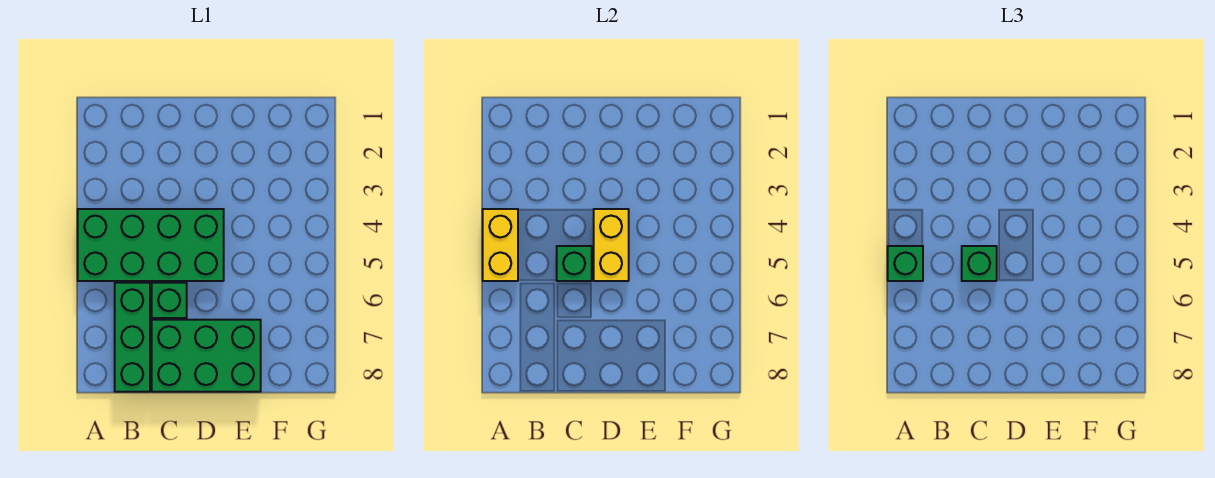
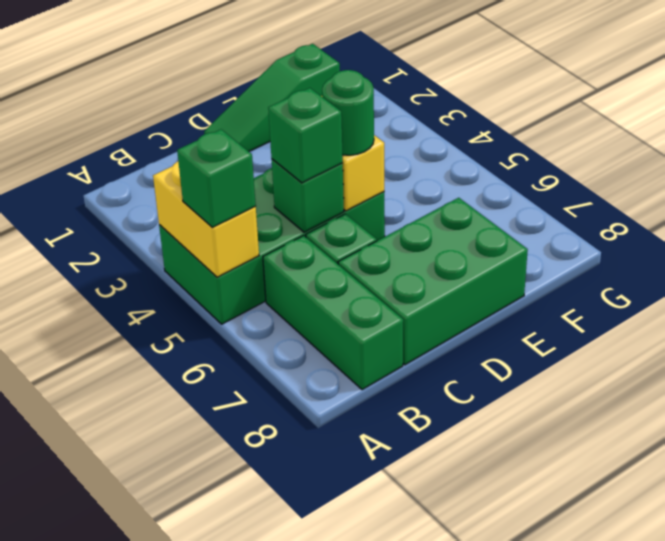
none -> green slope D1:F1 level 1 top F
none -> green round brick D5 level 3

